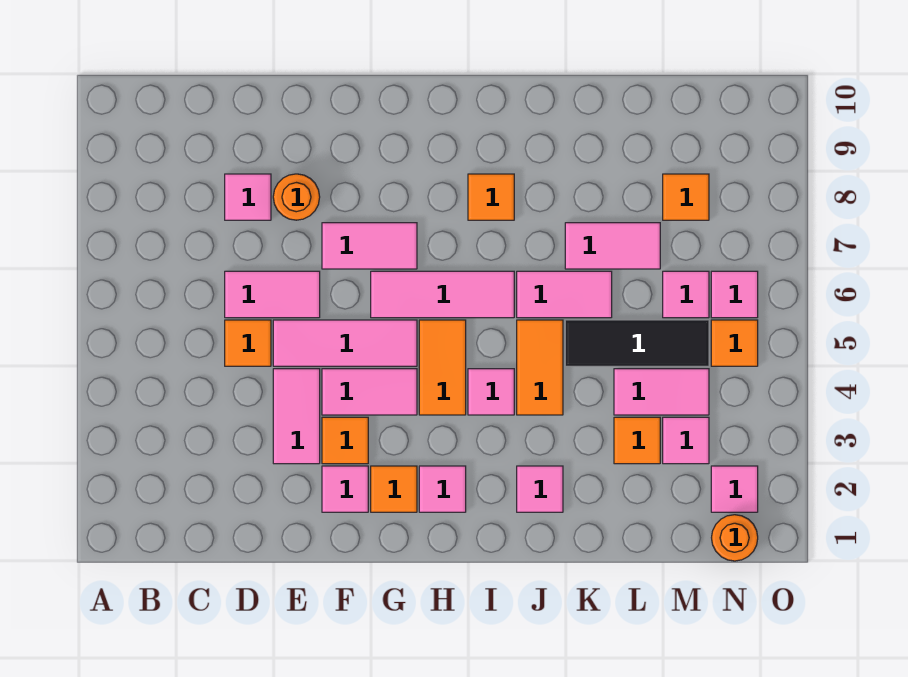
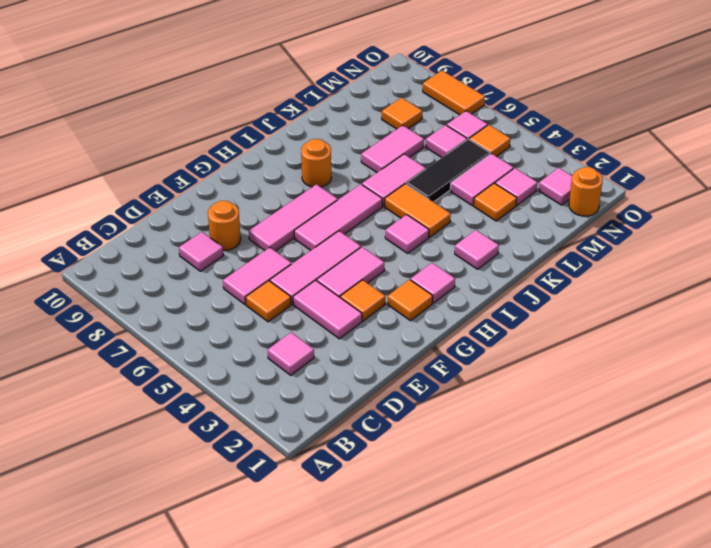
pink tile F2 level 1 -> pink tile C3 level 1
pink tile F7:G7 level 1 -> pink tile F7:H7 level 1
orange tile H4:H5 level 1 -> orange tile O7:O8 level 1
orange tile I8 level 1 -> orange round brick I8 level 1

